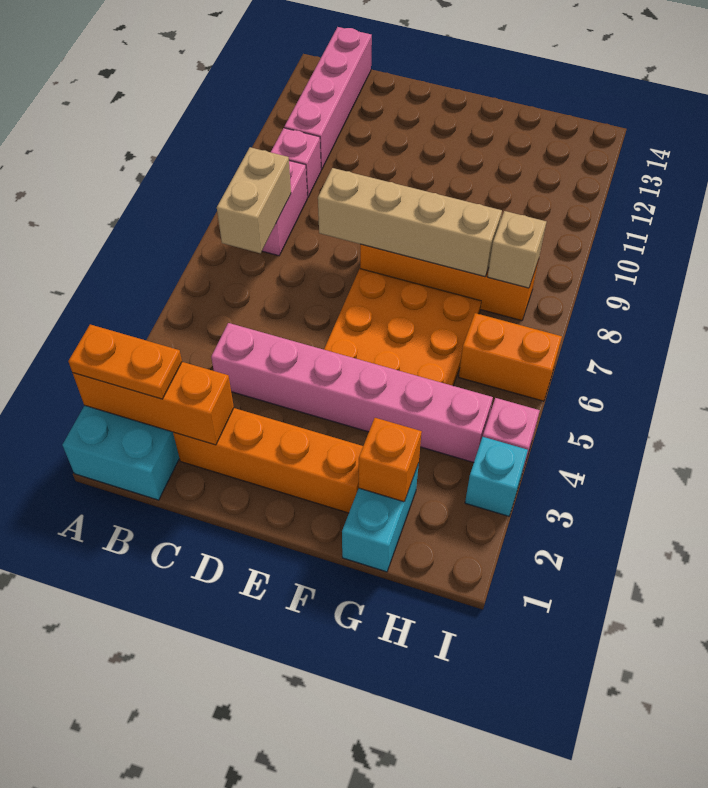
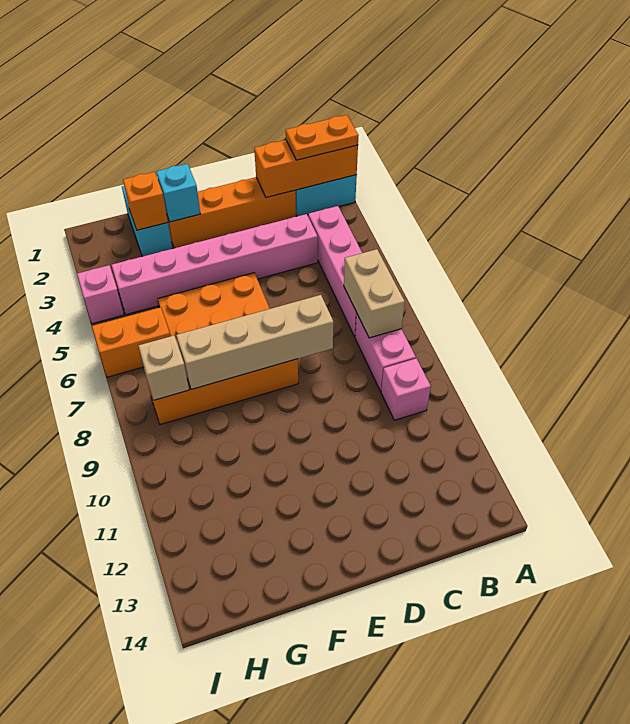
pink brick B11:B14 level 1 -> pink brick B4:B7 level 1
cyan brick I3 level 1 -> cyan brick F2 level 2

